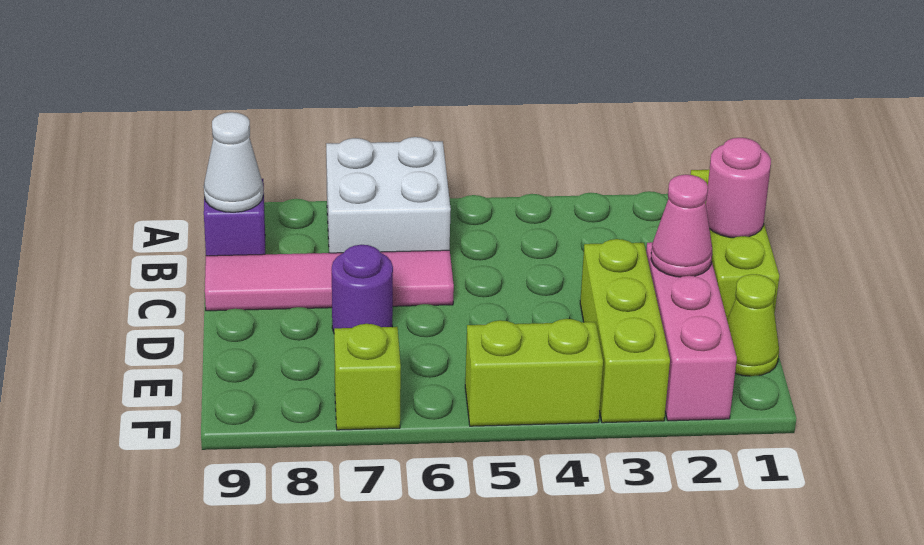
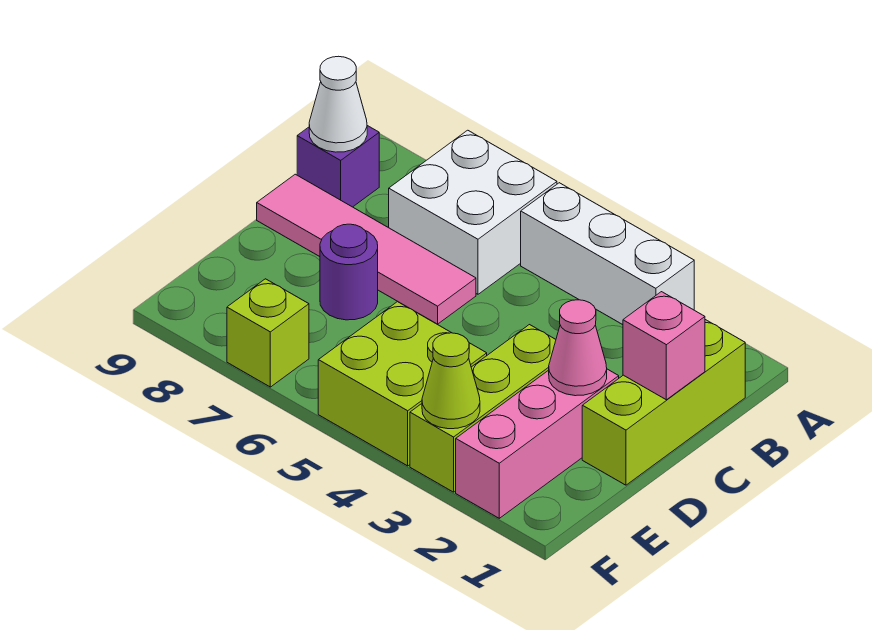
none -> white brick A3:A5 level 1
pink round brick C1 level 2 -> pink brick C1 level 2
lime cone E1 level 1 -> lime cone F3 level 2
lime brick F4:F5 level 1 -> lime brick E4:F5 level 1

